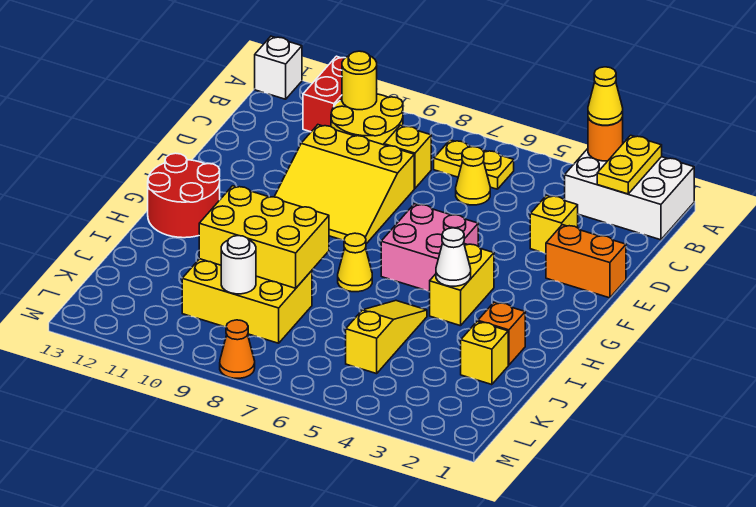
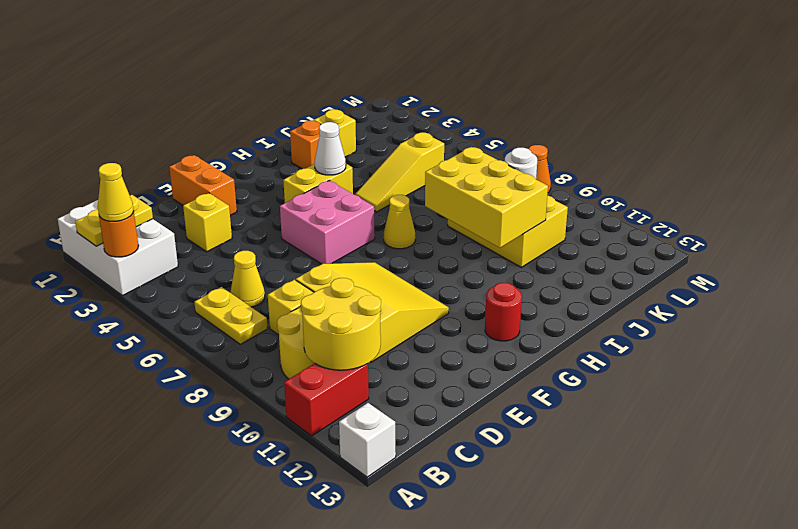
yellow round brick B10 level 2 -> yellow round brick B10:C11 level 2
red round brick G12:H13 level 1 -> red round brick G12 level 1

